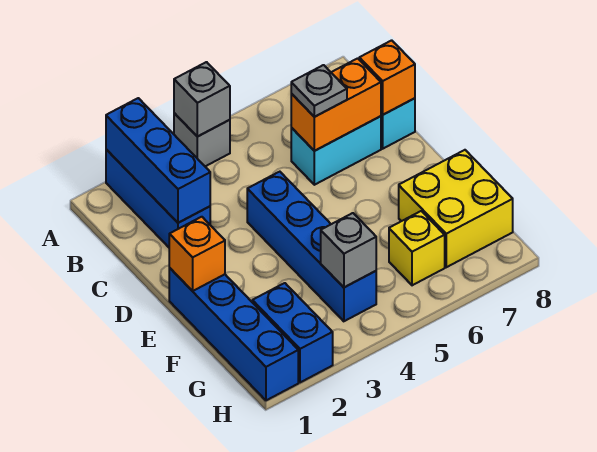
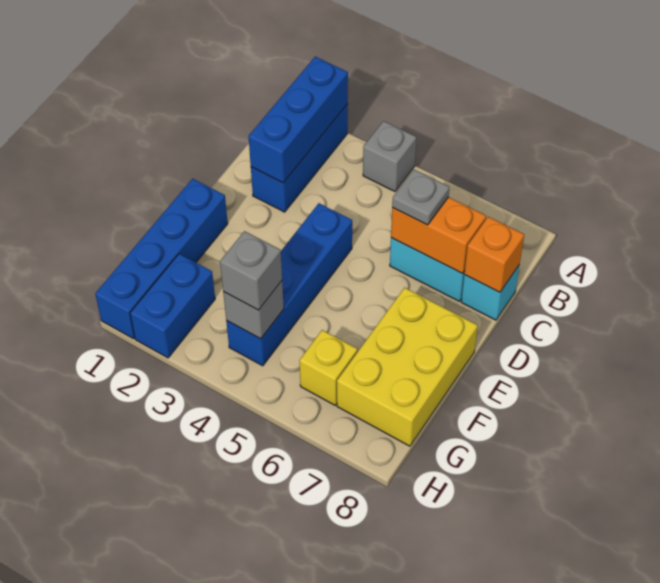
grey brick A4 level 2 -> grey brick G4 level 3
orange brick E1 level 2 -> none
yellow brick F7:G8 level 1 -> yellow brick E7:G8 level 1

